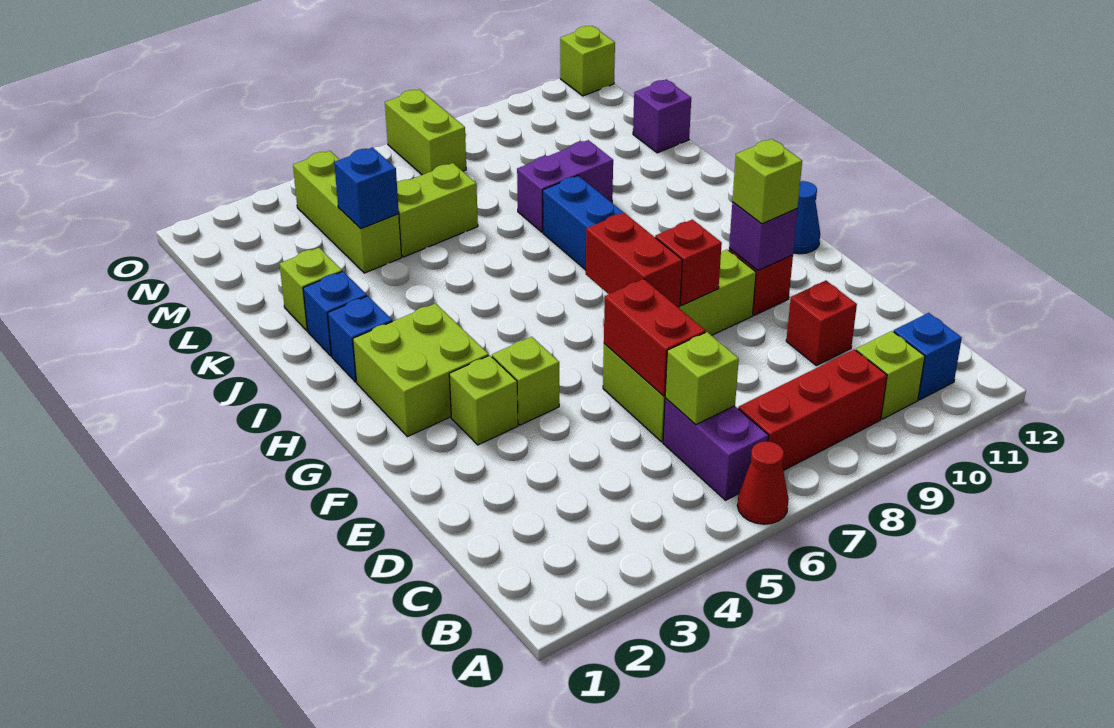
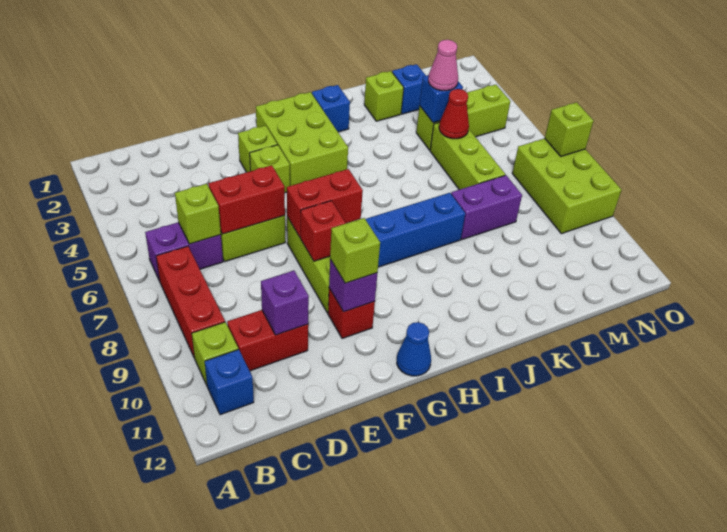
red cone A6 level 1 -> red cone L5 level 2
red brick D10 level 1 -> red brick C10:D10 level 1
lime brick G2:H3 level 1 -> lime brick G2:H4 level 1
blue brick J2 level 1 -> blue brick L2 level 1
purple brick K8:K9 level 1 -> purple brick K8:L8 level 1
none -> pink cone L4 level 3
lime brick L5:L6 level 1 -> lime brick L5:L7 level 1
purple brick L12 level 1 -> purple brick D10 level 2
lime brick N7:O7 level 1 -> lime brick N7:O9 level 1
lime brick O12 level 1 -> lime brick O7 level 2

